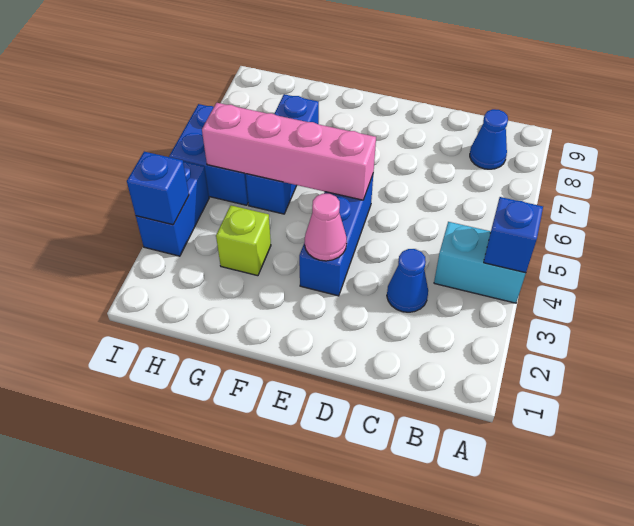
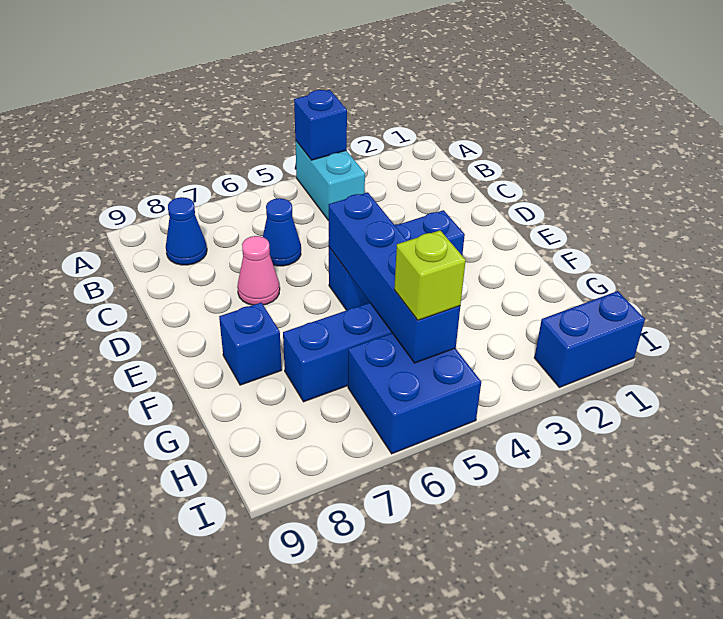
blue cone C3 level 1 -> blue cone C6 level 1
pink cone E3 level 2 -> pink cone D7 level 1
pink brick E5:H5 level 2 -> blue brick E5:H5 level 2
lime brick G3 level 1 -> lime brick H5 level 3
blue brick I3:I4 level 1 -> blue brick I1:I2 level 1
blue brick I3 level 2 -> blue brick F8 level 1

